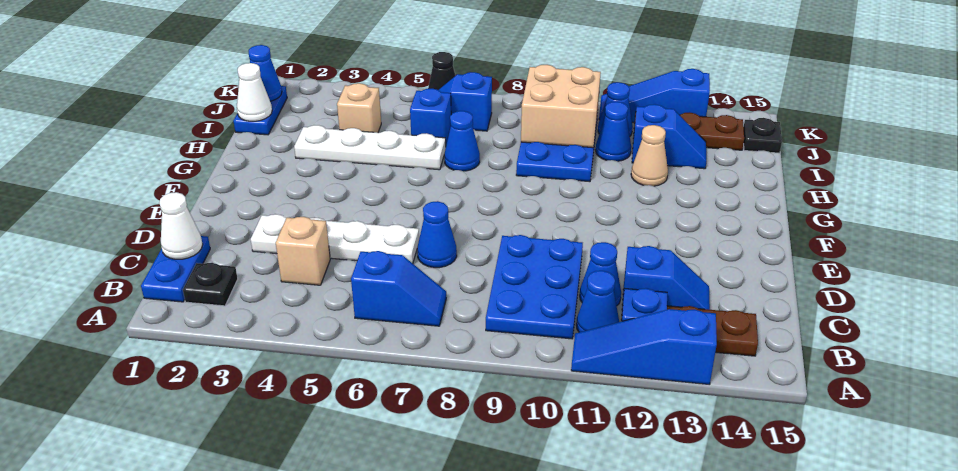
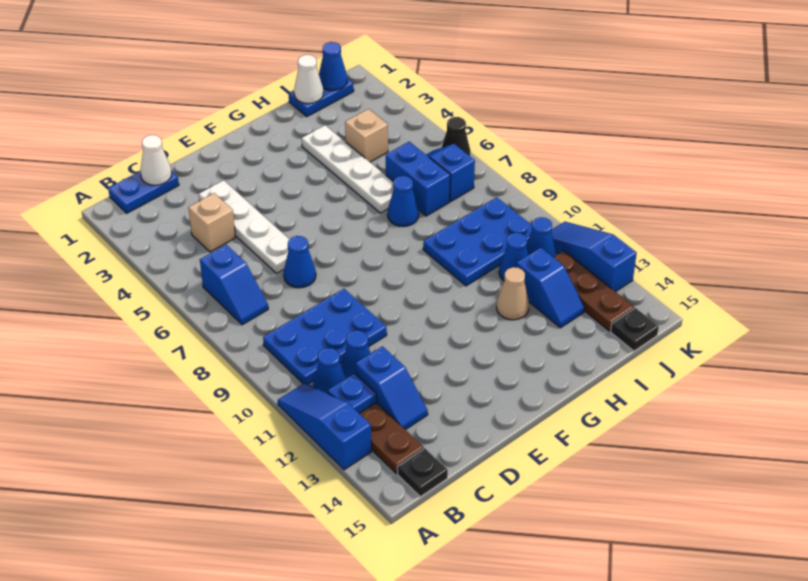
black plate B2 level 1 -> black plate B15 level 1
blue brick I6 level 1 -> blue brick I6:I7 level 1
tan brick I9:J10 level 2 -> none

